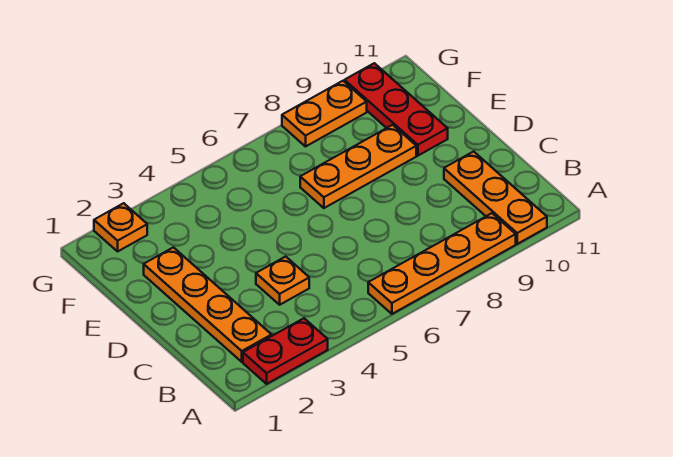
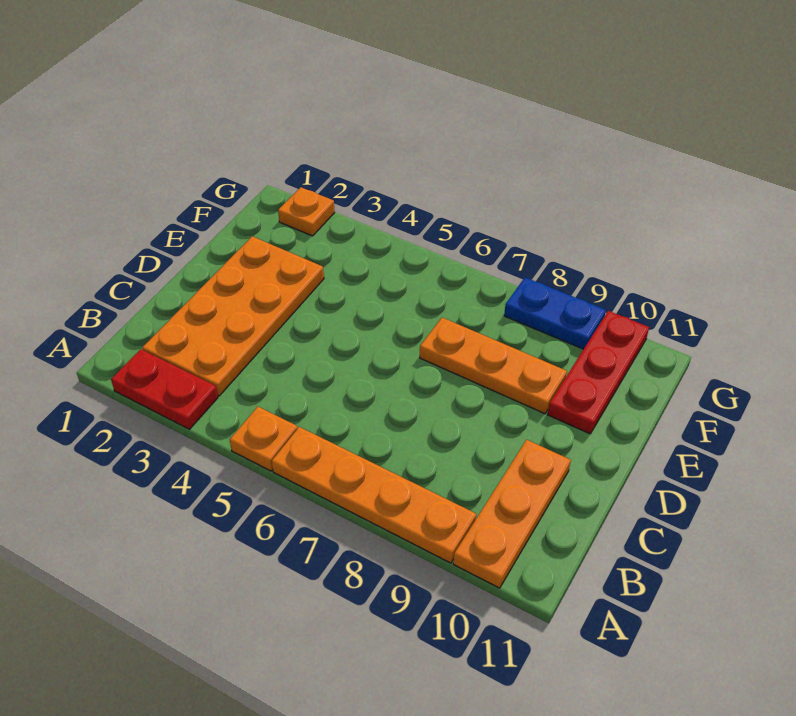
orange plate B2:E2 level 1 -> orange plate B2:E3 level 1
orange plate C4 level 1 -> orange plate A5 level 1
orange plate G8:G9 level 1 -> blue plate G8:G9 level 1

